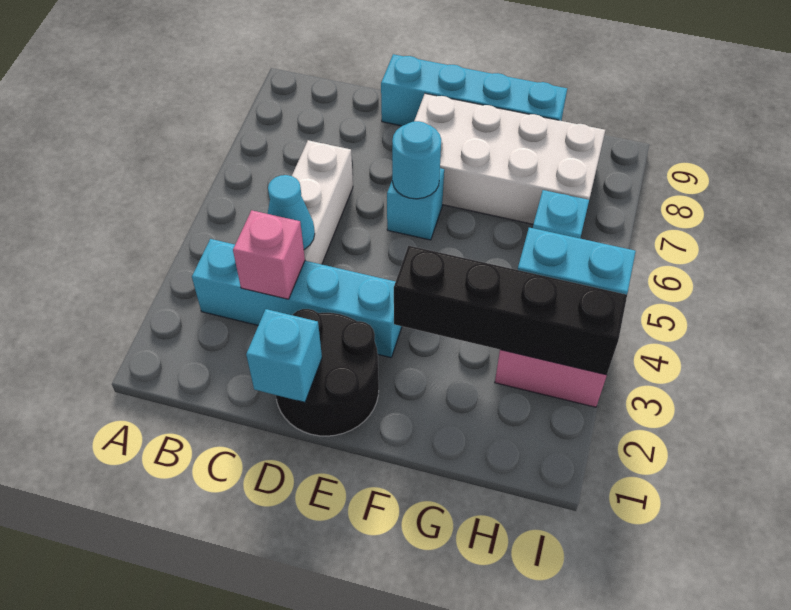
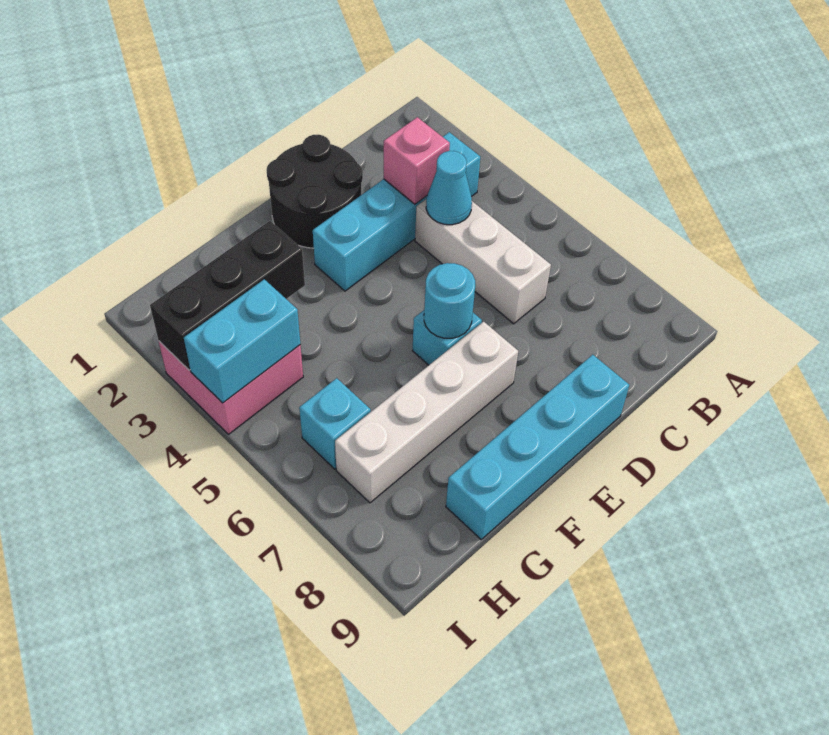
cyan brick D1 level 2 -> none
white brick E7:H8 level 1 -> white brick E7:H7 level 1
black brick F3:I3 level 2 -> black brick G3:I3 level 2

